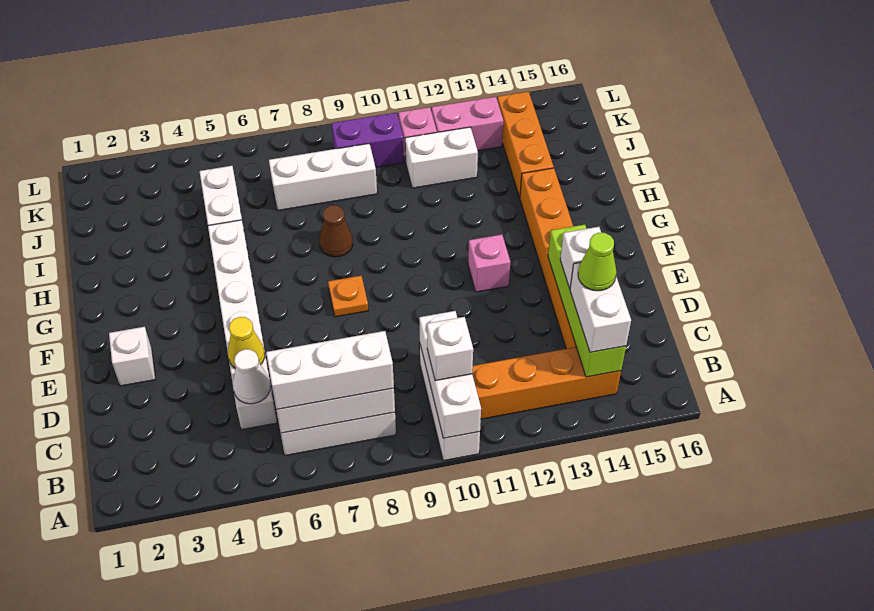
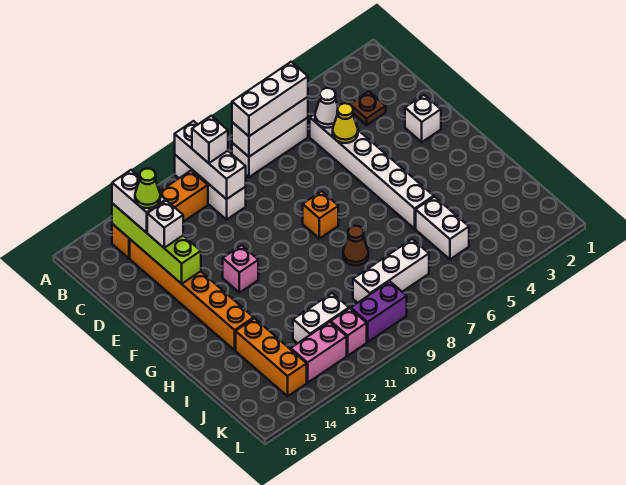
none -> brown plate C3 level 1
orange plate F8 level 1 -> orange brick F8 level 1

